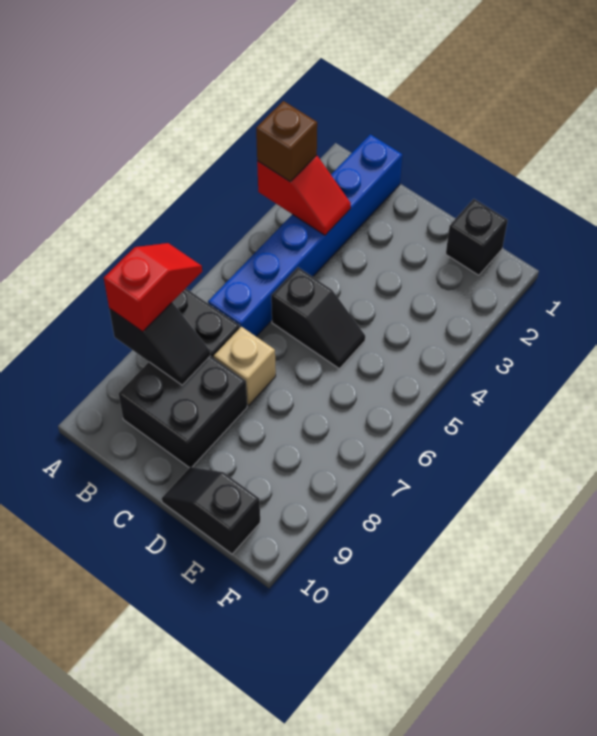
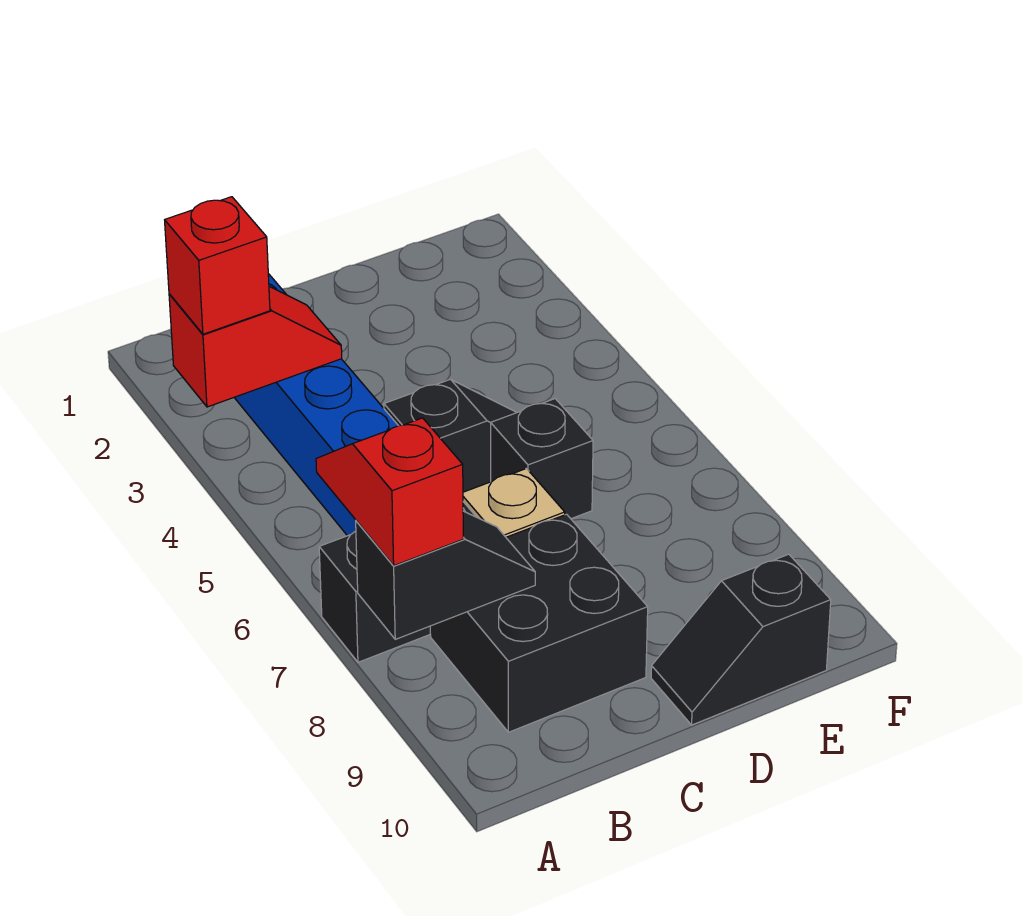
brown brick A3 level 3 -> red brick A3 level 3
black brick E1 level 1 -> black brick D6 level 1

